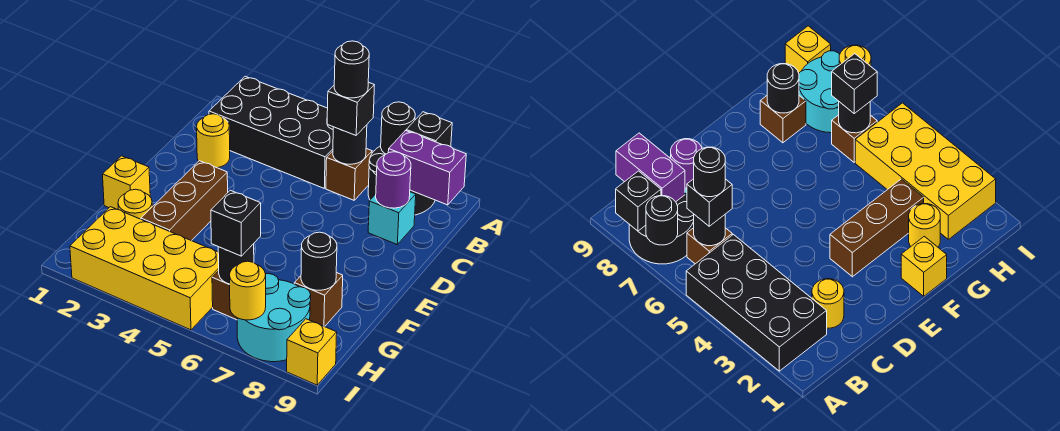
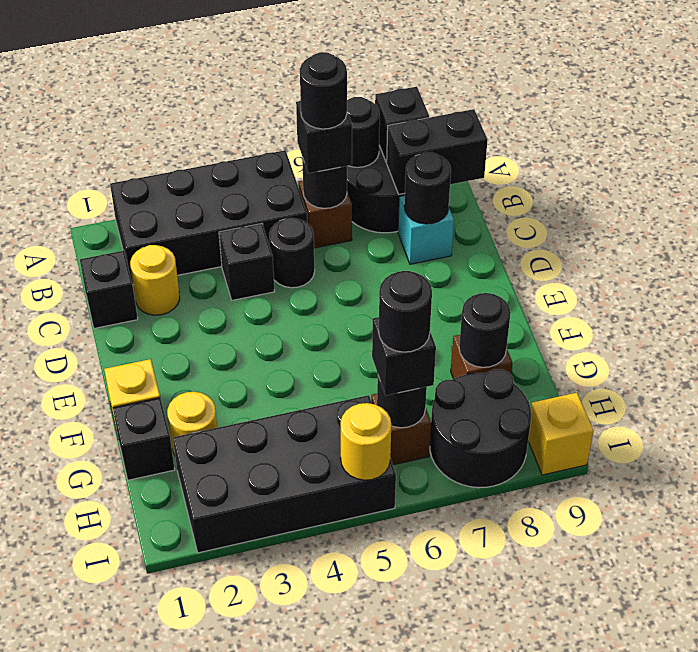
purple brick B8:B9 level 2 -> black brick B8:B9 level 2
none -> black brick C1 level 1
none -> black brick C4 level 1
none -> black round brick C5 level 1
purple round brick C8 level 2 -> black round brick C8 level 2
brown brick E3:G3 level 1 -> none
none -> black brick G1 level 1
yellow brick H2:I5 level 1 -> black brick H2:I5 level 1
none -> black round brick H6 level 4
cyan round brick H7:I8 level 1 -> black round brick H7:I8 level 1
yellow round brick I7 level 2 -> yellow round brick I5 level 2

